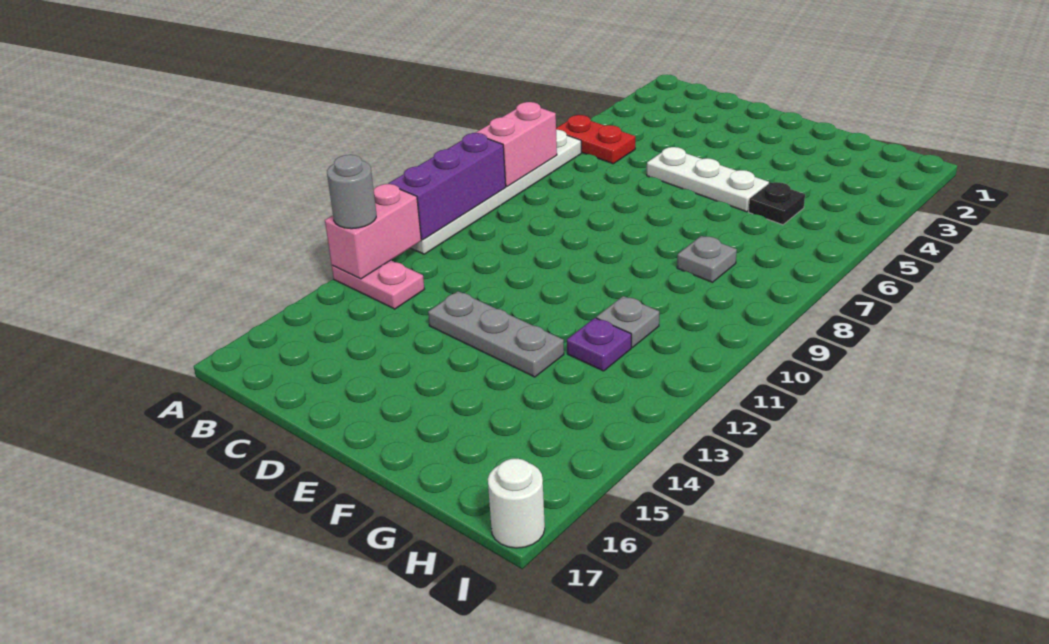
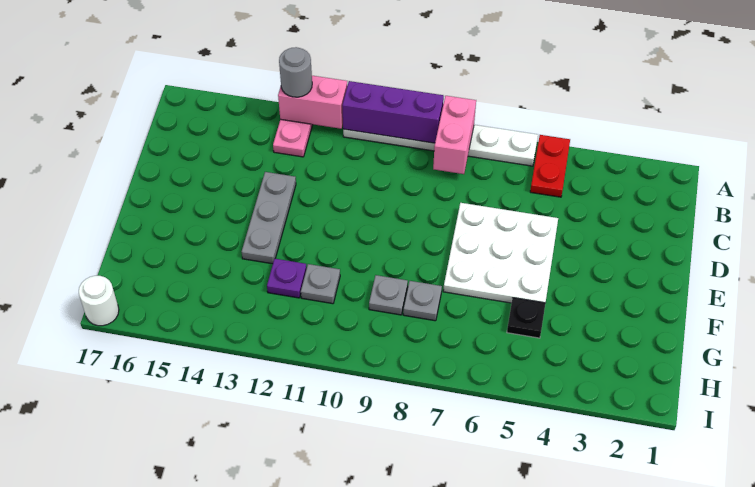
pink brick A7:A8 level 2 -> pink brick A8:B8 level 2
white plate D5:F5 level 1 -> white plate D5:F7 level 1
none -> grey plate G9 level 1

